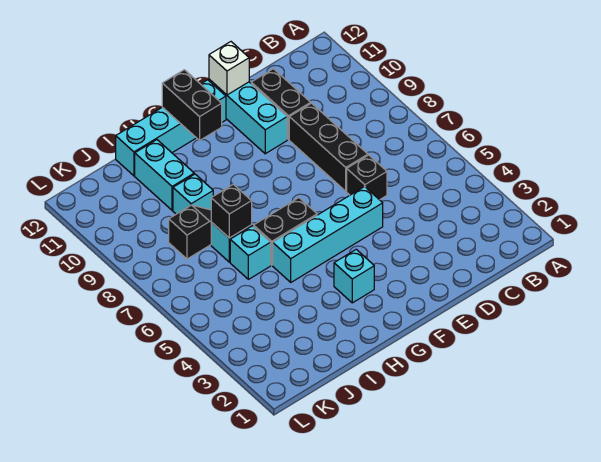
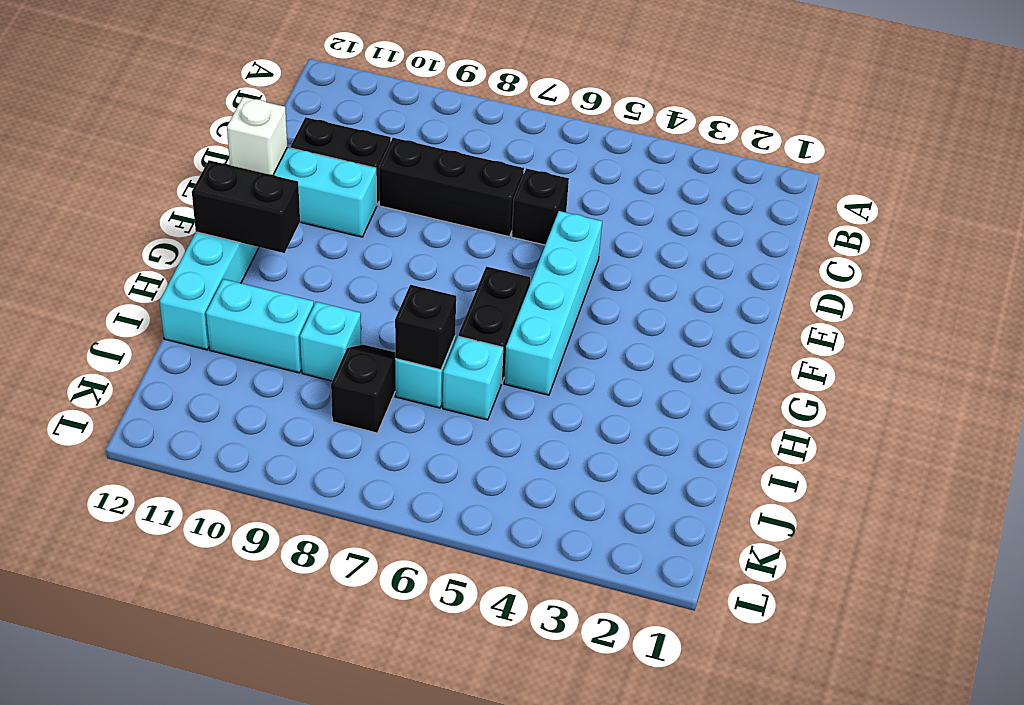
cyan brick G3 level 1 -> none

